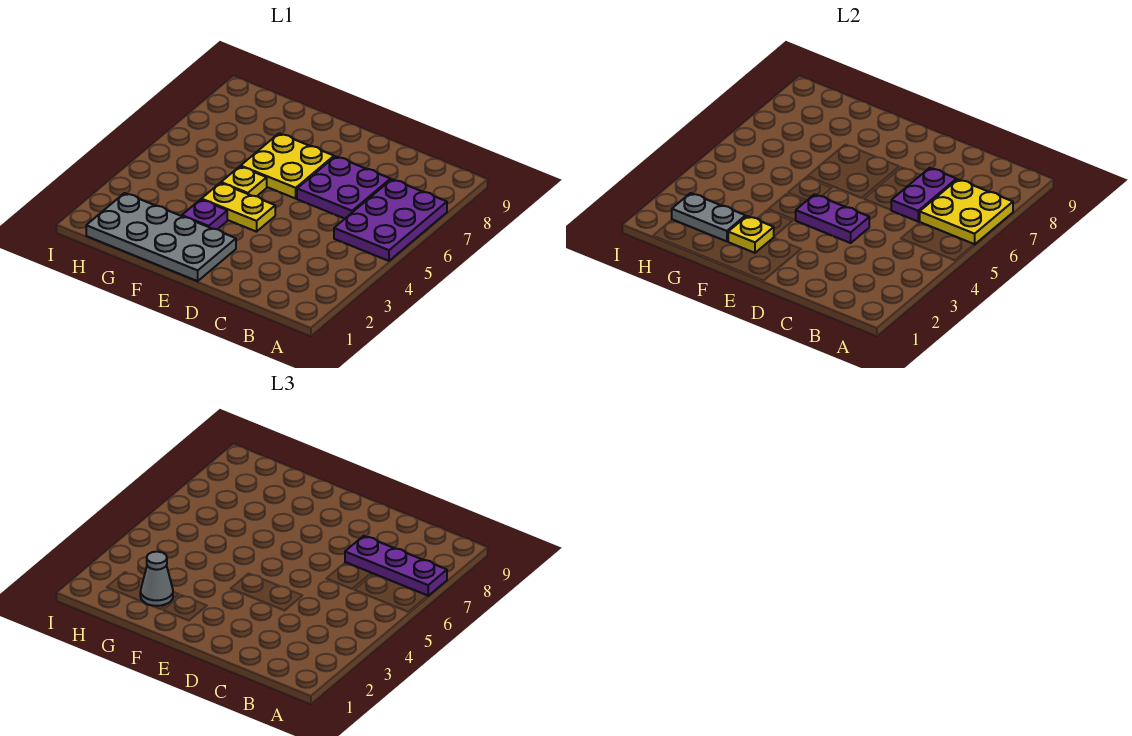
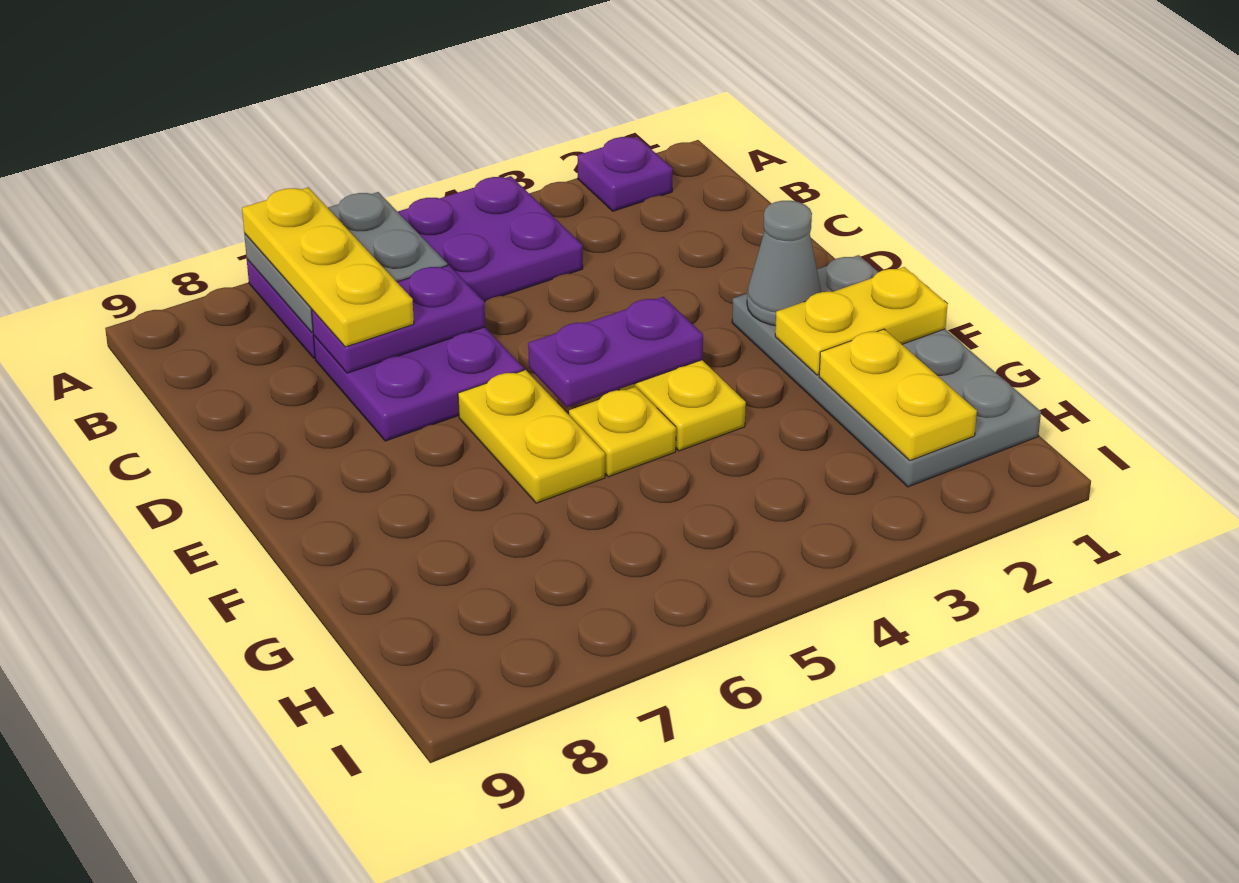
purple plate A5:B7 level 1 -> purple plate A4:B7 level 1
yellow plate A6:B7 level 2 -> grey plate A6:B7 level 2
purple plate A7:C7 level 3 -> yellow plate A7:C7 level 3
purple plate D4:E4 level 2 -> purple plate E4:E5 level 2
yellow plate E6:F7 level 1 -> yellow plate E6:F6 level 1
yellow plate F2 level 2 -> yellow plate F1:F2 level 2
purple plate F3 level 1 -> purple plate A2 level 1
grey plate G2:H2 level 2 -> yellow plate G2:H2 level 2
grey cone G2 level 3 -> grey cone E2 level 2

